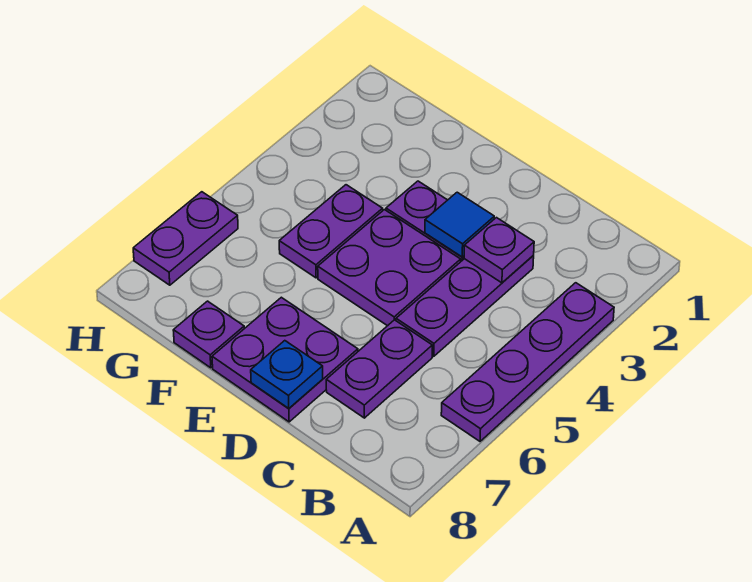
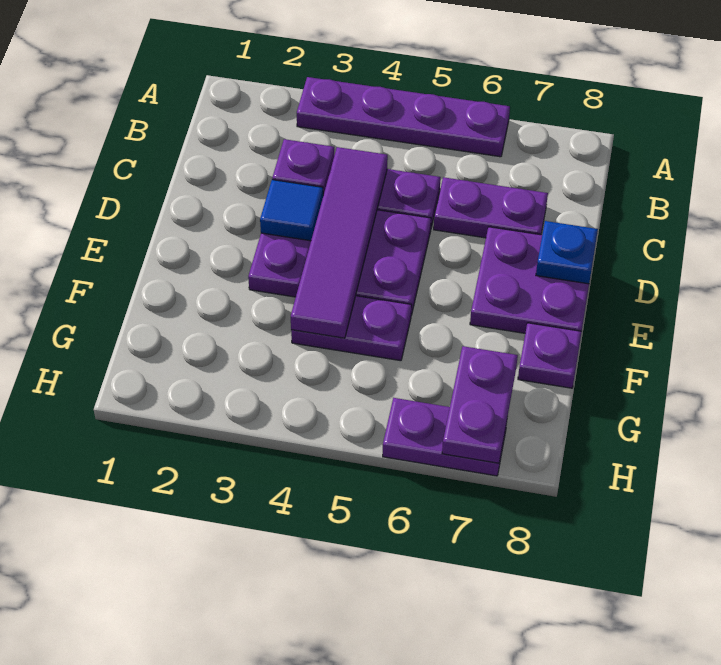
none -> purple tile C4:F4 level 2
none -> purple plate G7:H7 level 2

